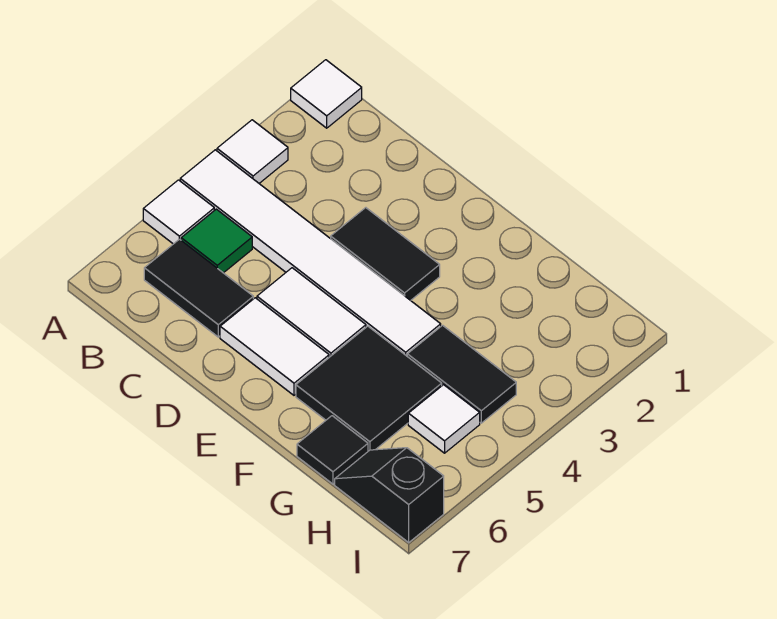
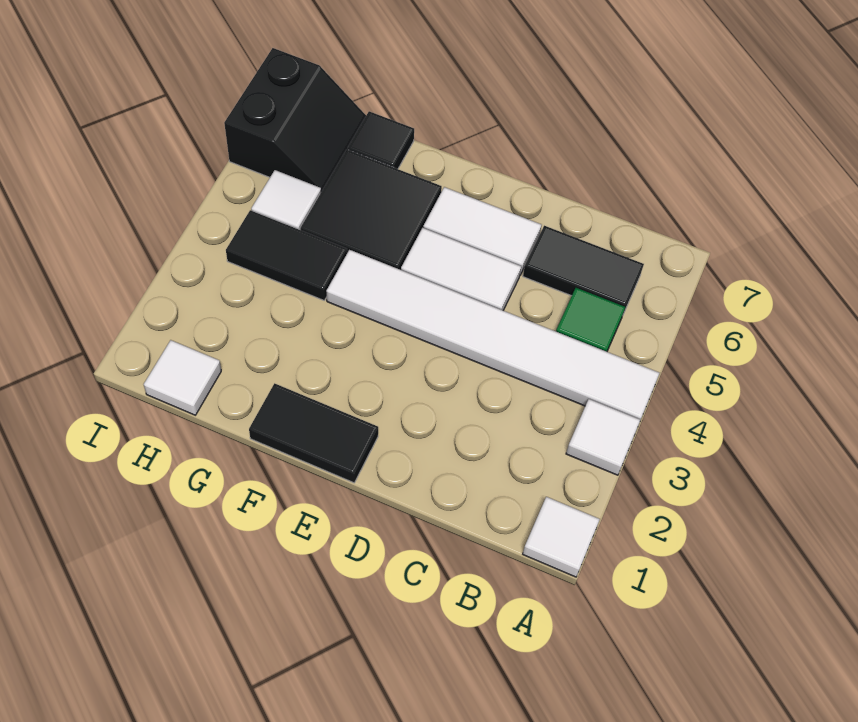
white tile A5 level 1 -> white tile H1 level 1
black tile D3:E3 level 1 -> black tile E1:F1 level 1
black slope H7:I7 level 1 top I -> black slope H6:I7 level 1 top I

